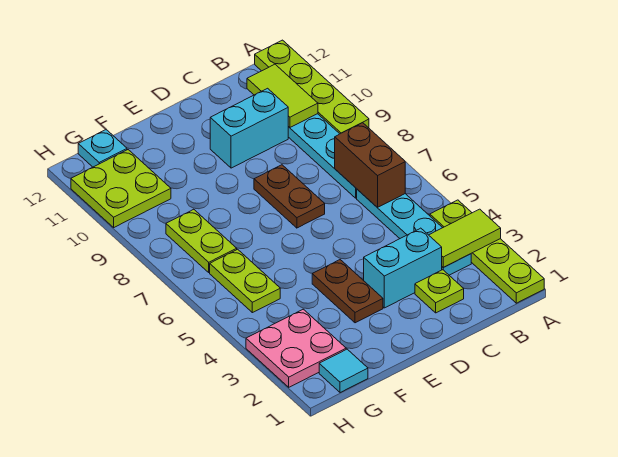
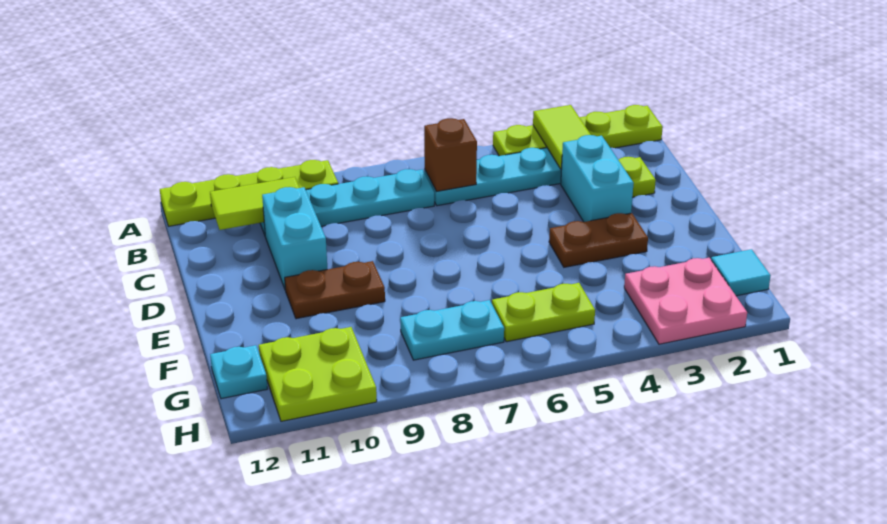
brown brick B6:B7 level 2 -> brown brick B6 level 2
brown plate D7:D8 level 1 -> brown plate E9:E10 level 1
lime plate G7:G8 level 1 -> cyan plate G7:G8 level 1

